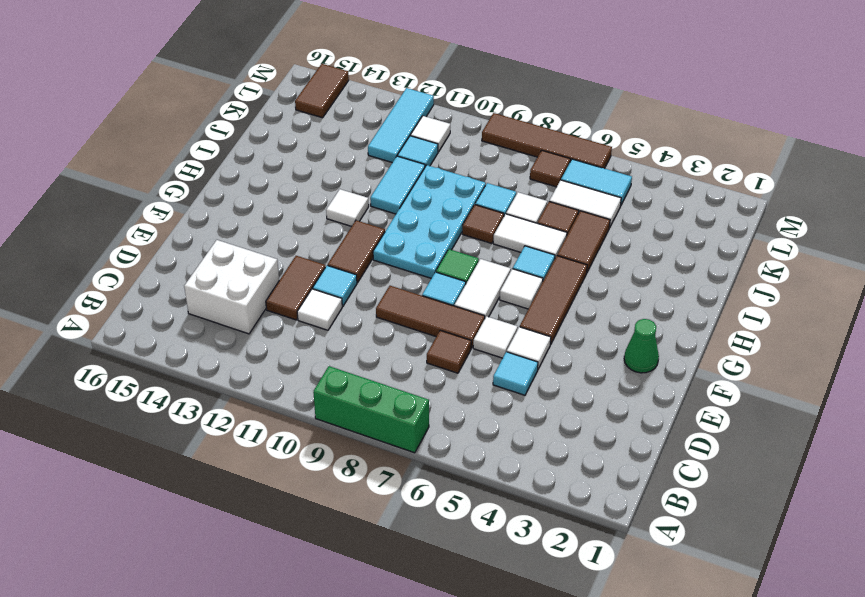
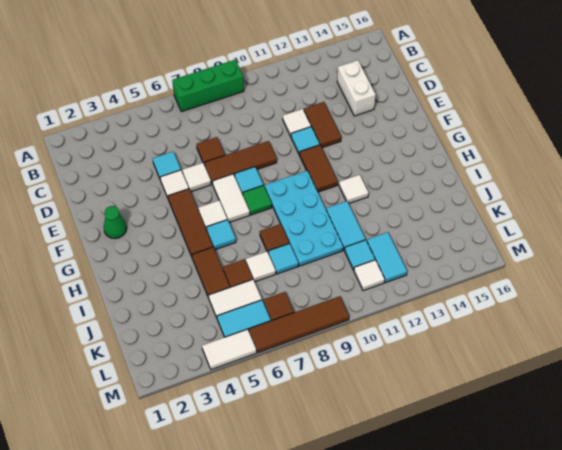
white brick C13:D14 level 1 -> white brick C14:D14 level 1
white tile I6:I7 level 1 -> white tile M4:M5 level 1
cyan tile K12:M12 level 1 -> cyan tile K12:L12 level 1
brown tile L15:M15 level 1 -> none

